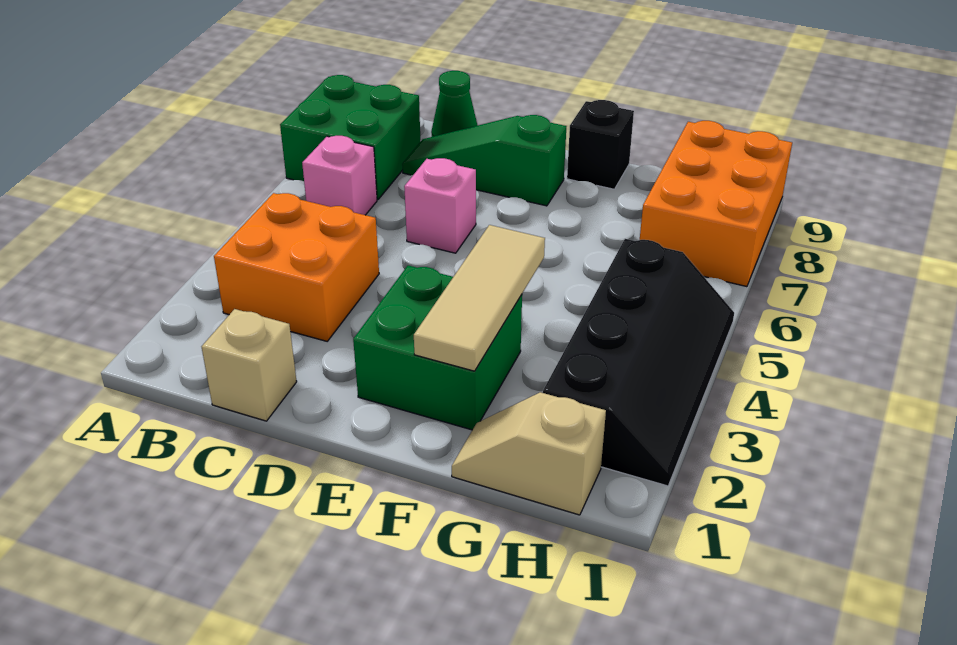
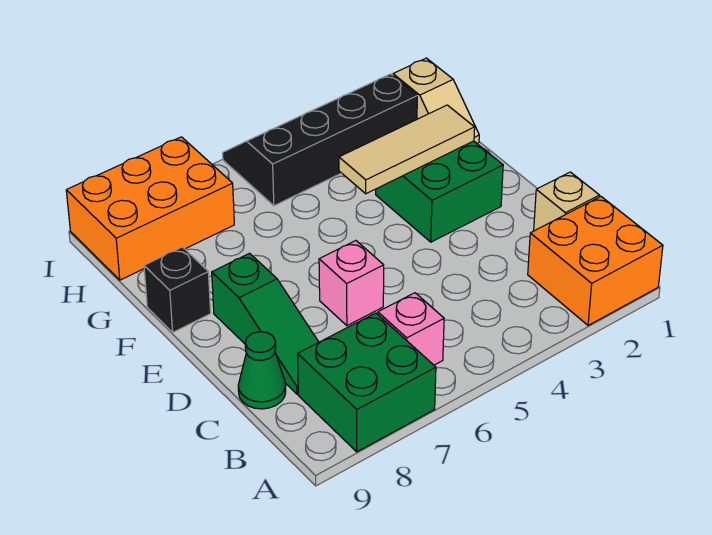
orange brick B3:C4 level 1 -> orange brick A1:B2 level 1

